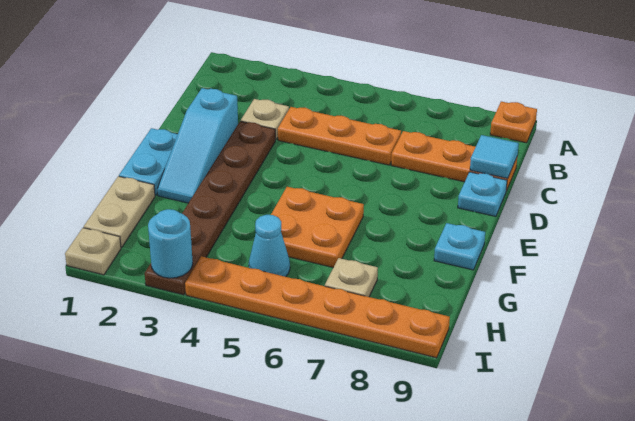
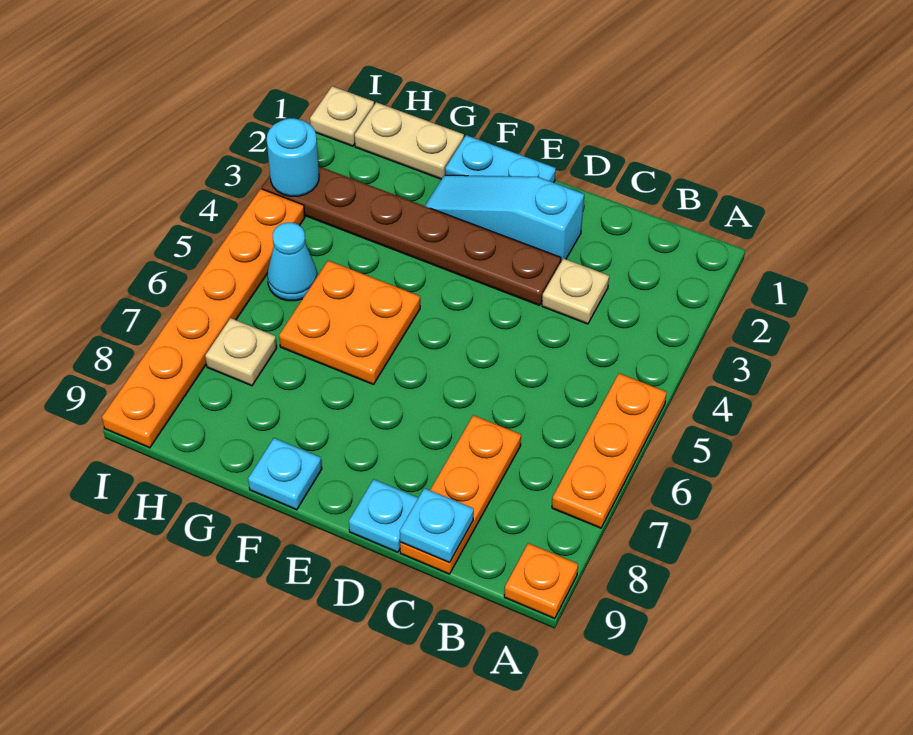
orange plate C4:C6 level 1 -> orange plate A5:A7 level 1
cyan tile C9 level 2 -> cyan plate C9 level 2

